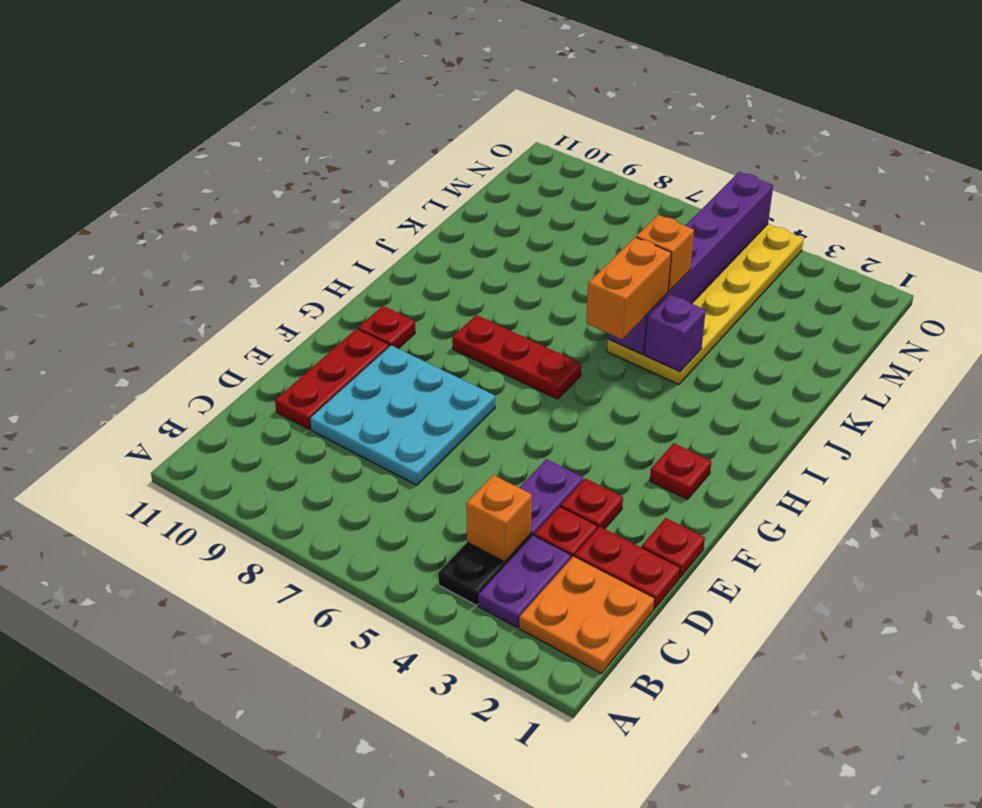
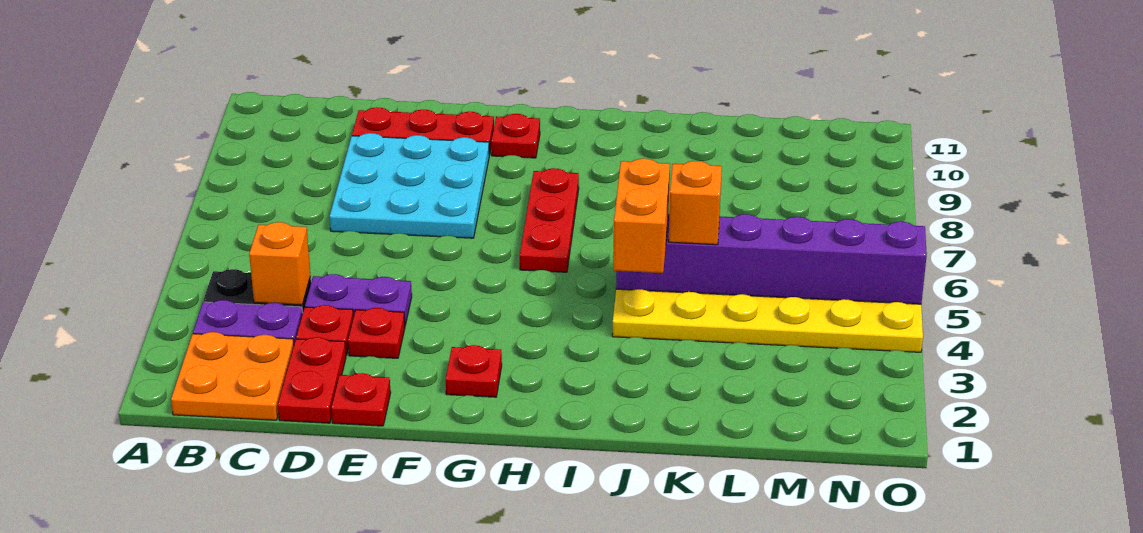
orange brick I5:J5 level 3 -> orange brick J4:J5 level 3
purple brick J4 level 2 -> none

